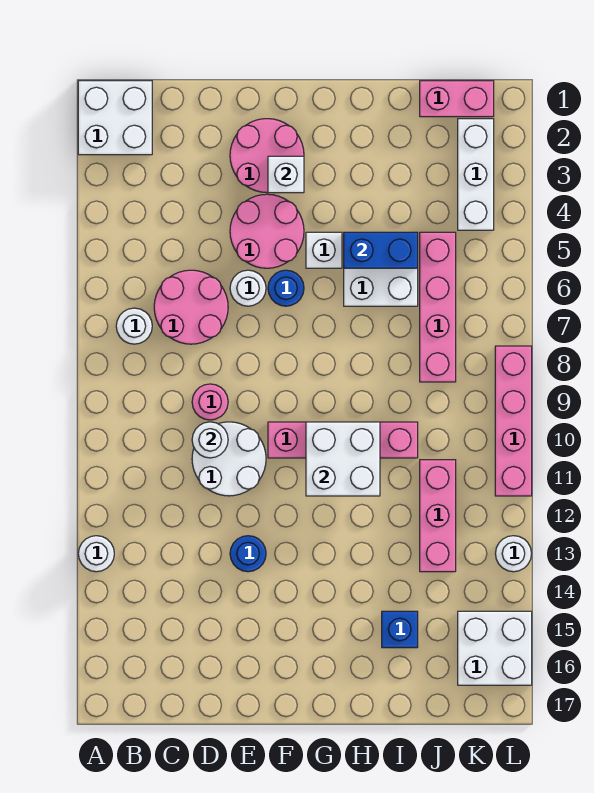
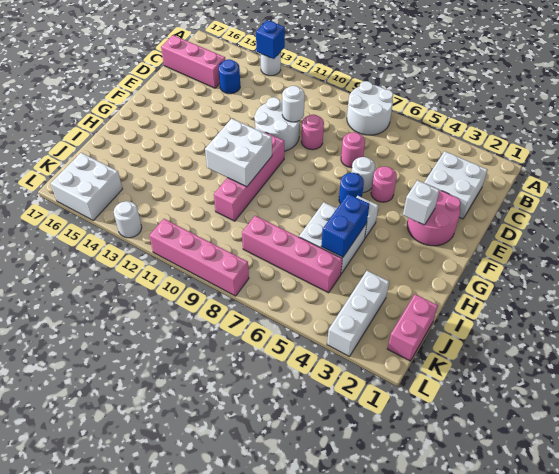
white brick A1:B2 level 1 -> white brick C2:D3 level 1
white round brick B7 level 1 -> white round brick A7:B8 level 1
pink round brick C6:D7 level 1 -> pink round brick D7 level 1
pink round brick E4:F5 level 1 -> pink round brick E5 level 1
blue round brick E13 level 1 -> blue round brick C14 level 1
blue brick I15 level 1 -> blue brick A13 level 2
pink brick J11:J13 level 1 -> pink brick C15:C17 level 1
white brick K2:K4 level 1 -> white brick J3:L3 level 1

